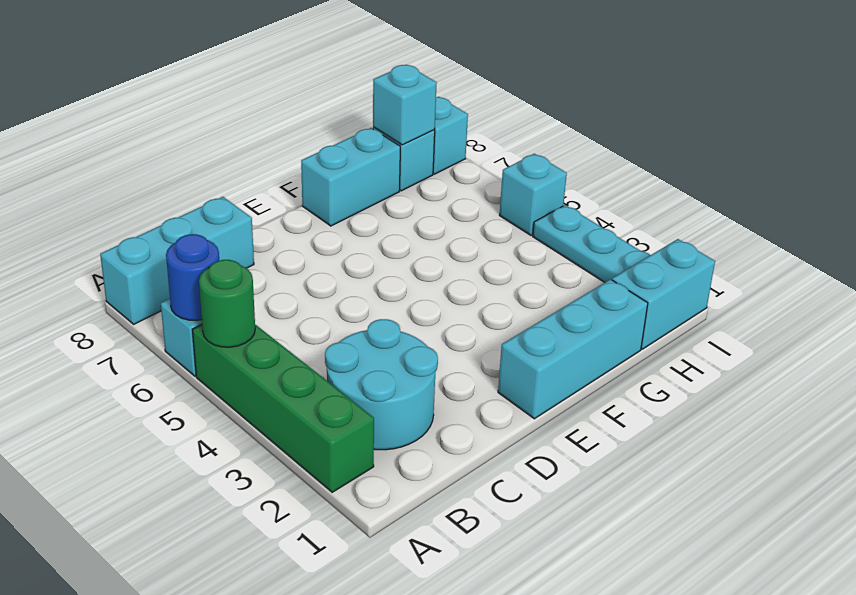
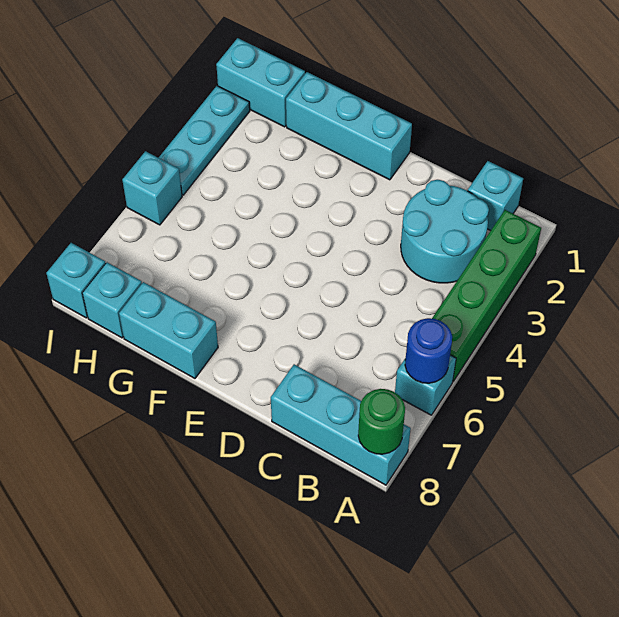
green round brick A5 level 2 -> green round brick A8 level 2
cyan brick H8 level 2 -> cyan brick B1 level 1

